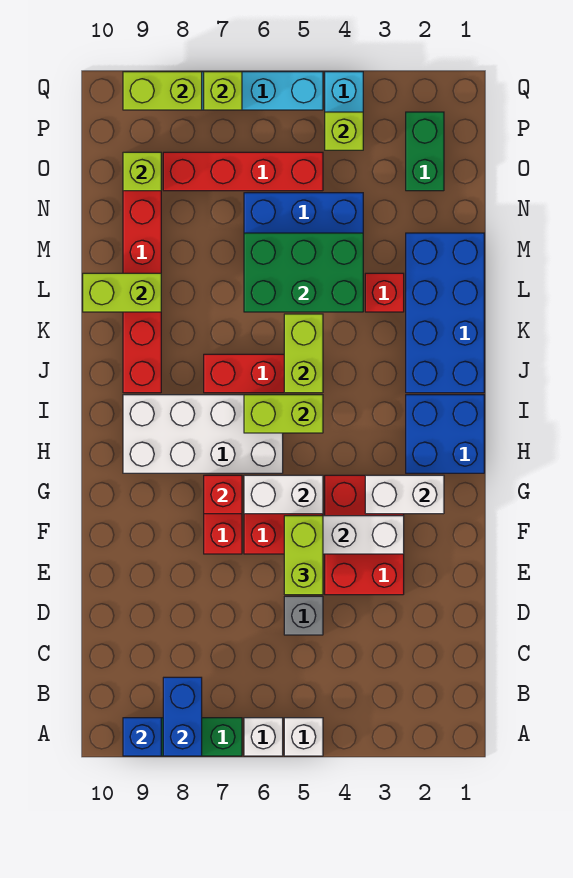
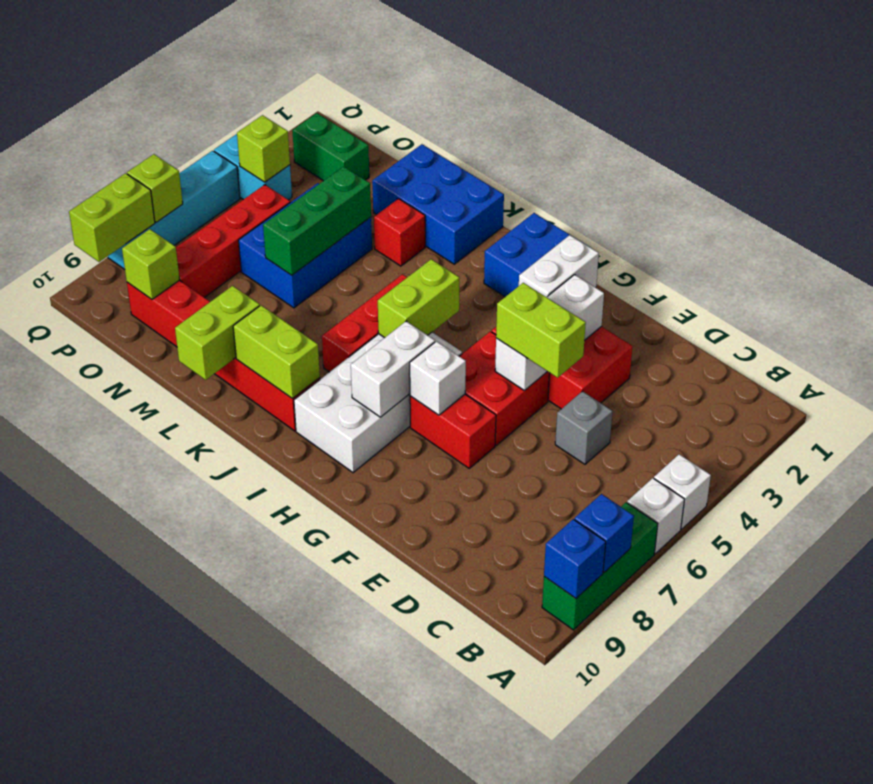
blue brick A8:B8 level 2 -> blue brick A8 level 2
white brick G5:G6 level 2 -> white brick H7:H8 level 2
red brick G7 level 2 -> white brick G7 level 2
blue brick J1:M2 level 1 -> blue brick K1:M2 level 1
lime brick J5:K5 level 2 -> lime brick J9:K9 level 2
green brick L4:M6 level 2 -> green brick M4:M6 level 2

